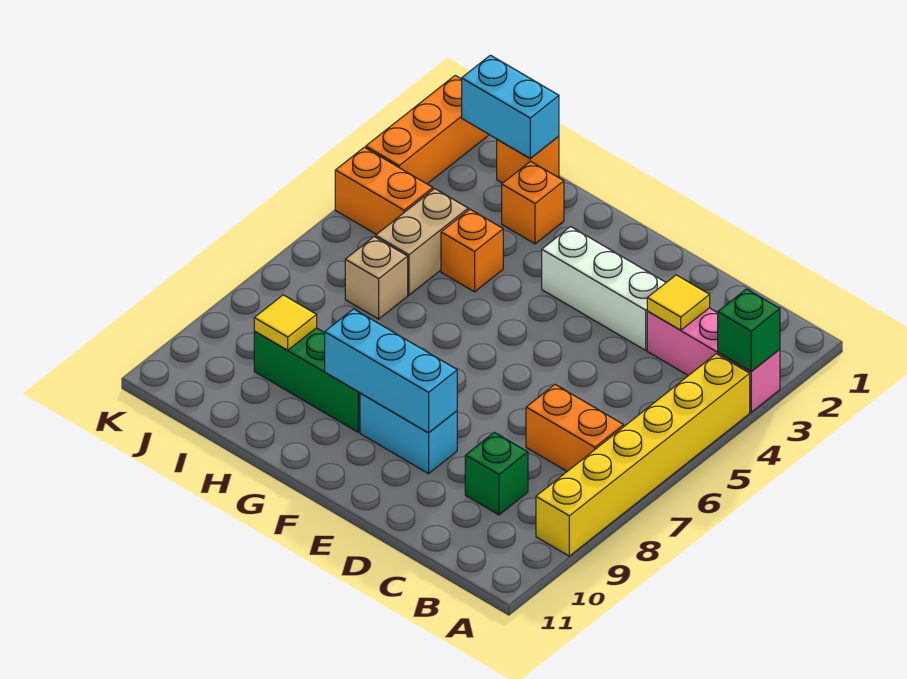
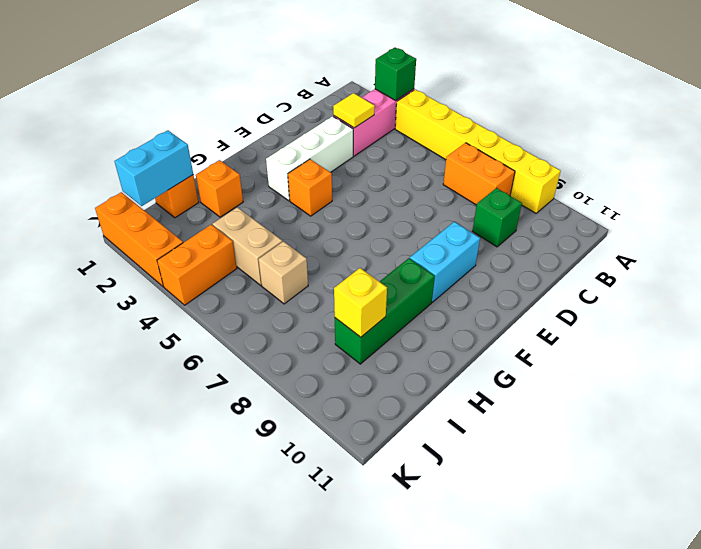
orange brick B7:C7 level 1 -> orange brick B7:B8 level 1
cyan brick E9:G9 level 2 -> none
orange brick H4 level 1 -> orange brick F4 level 1
yellow tile I9 level 2 -> yellow brick I9 level 2

